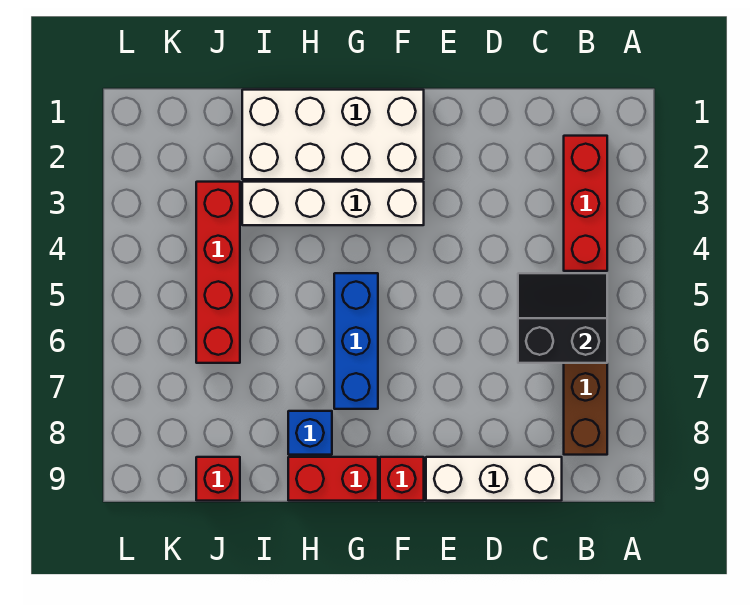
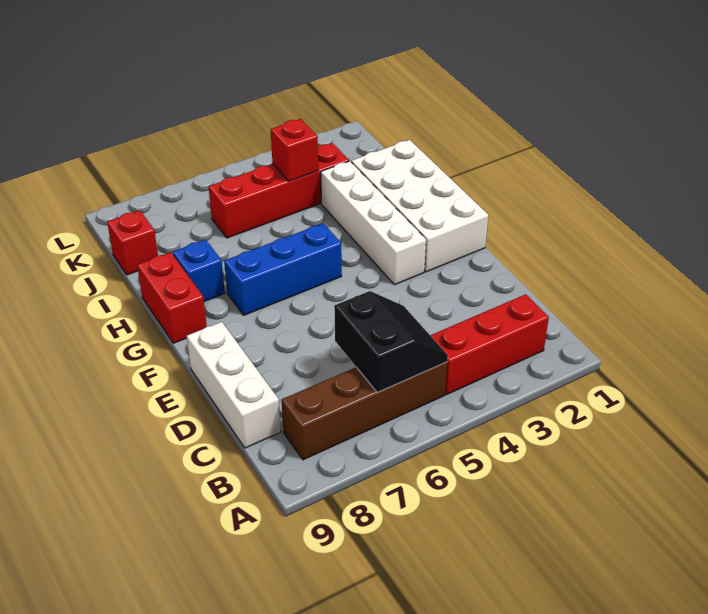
red brick F9 level 1 -> red brick J4 level 2

